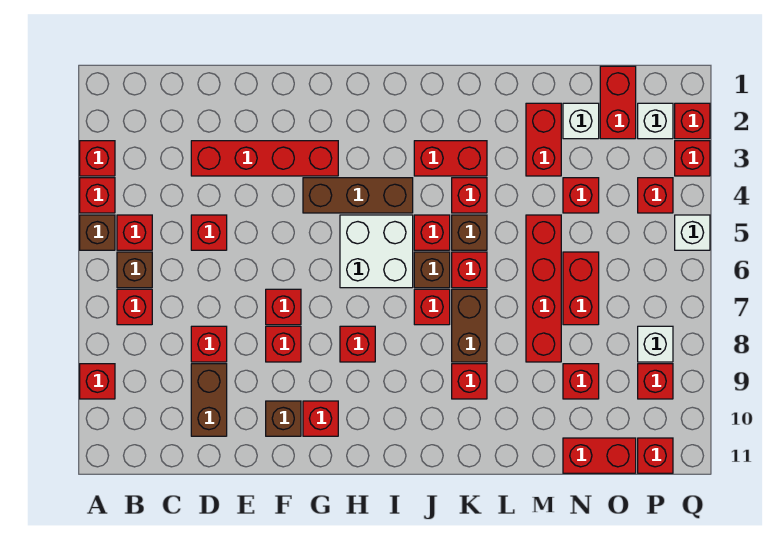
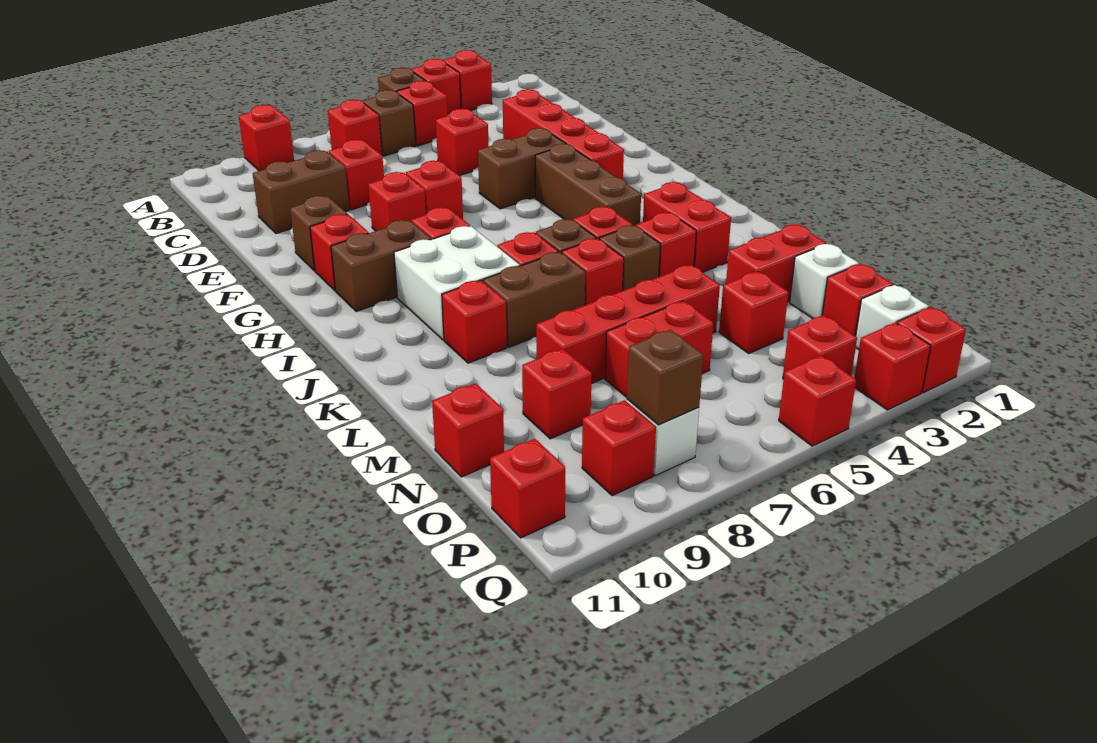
none -> brown brick F4:F5 level 1
white brick H5:I6 level 1 -> white brick I8:J9 level 1
none -> brown brick H9:H10 level 1
red brick N11:O11 level 1 -> red brick N11 level 1
red brick O1:O2 level 1 -> red brick O2 level 1
none -> brown brick P8 level 2
white brick Q5 level 1 -> red brick Q5 level 1

